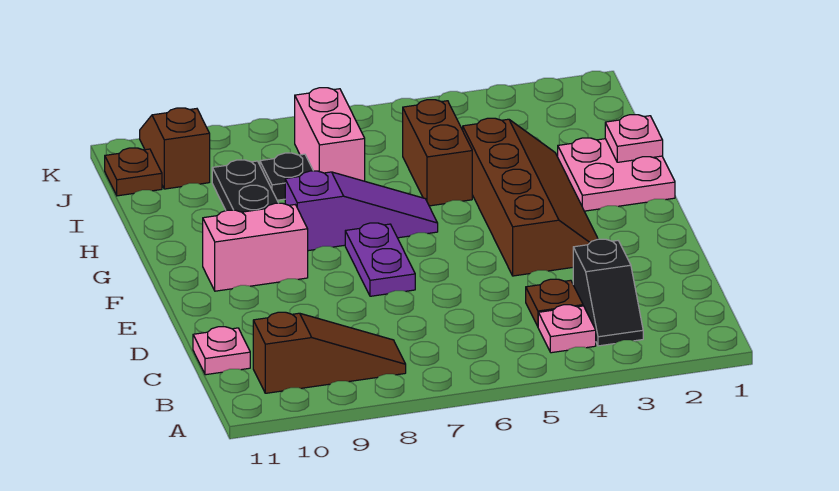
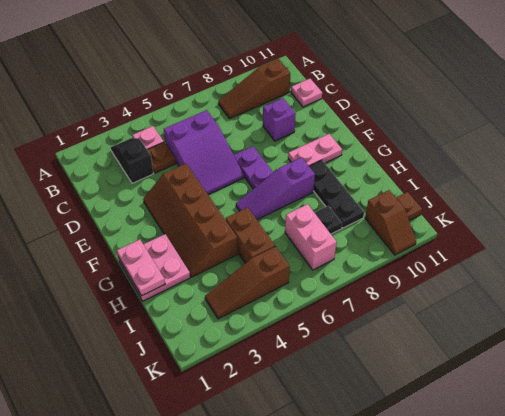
none -> purple slope C5:E6 level 1 top C
none -> purple brick D9 level 1
pink brick F9:F10 level 1 -> pink plate F9:F10 level 1
pink plate H1 level 2 -> pink plate G1:H1 level 2
none -> brown slope J3:J5 level 1 top 5

